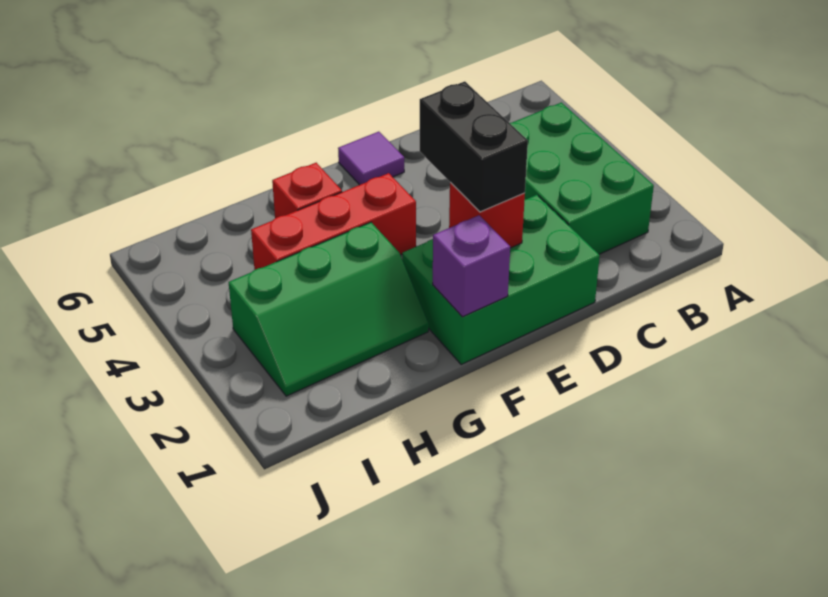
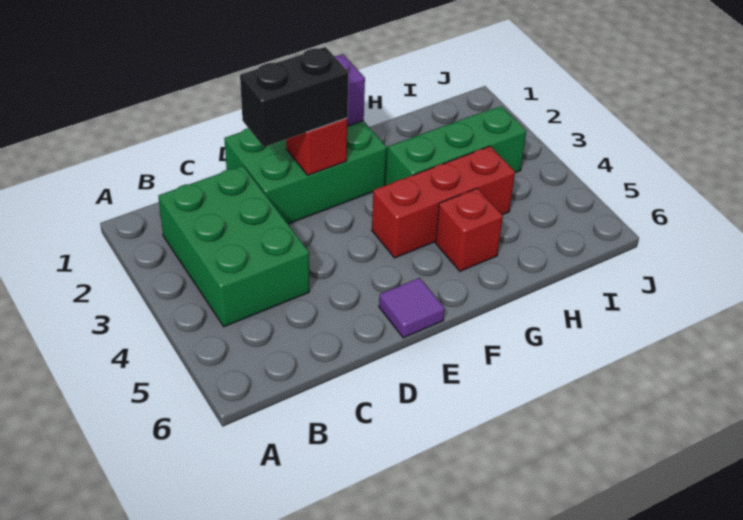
black brick E2:E3 level 3 -> black brick D2:E2 level 3

